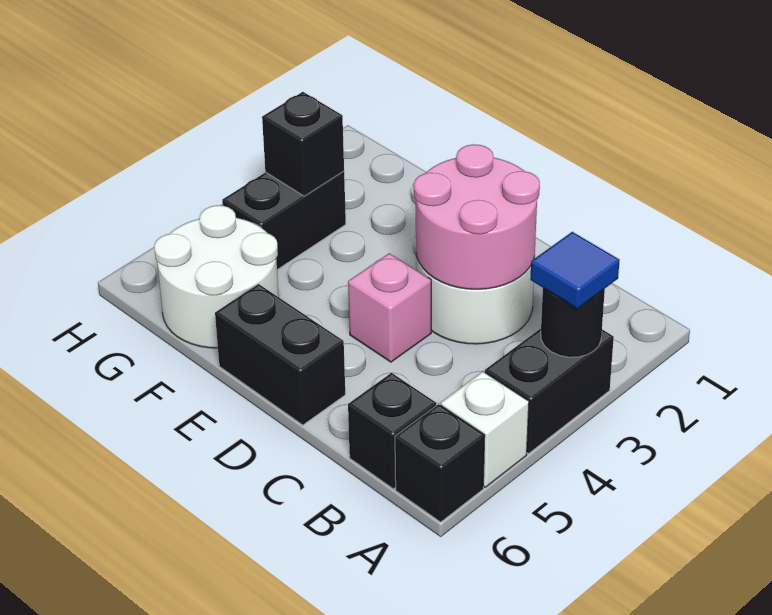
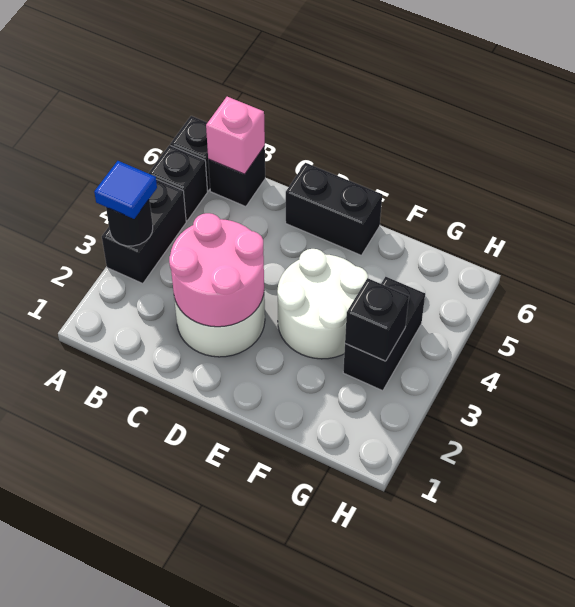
white brick A5 level 1 -> black brick A5 level 1
pink brick D4 level 1 -> pink brick B6 level 2
white round brick F5:G6 level 1 -> white round brick E3:F4 level 1

